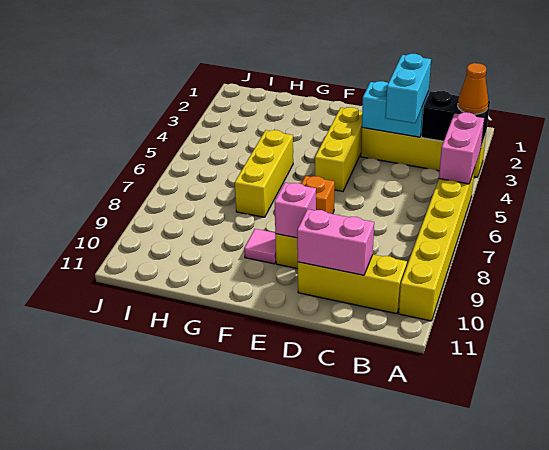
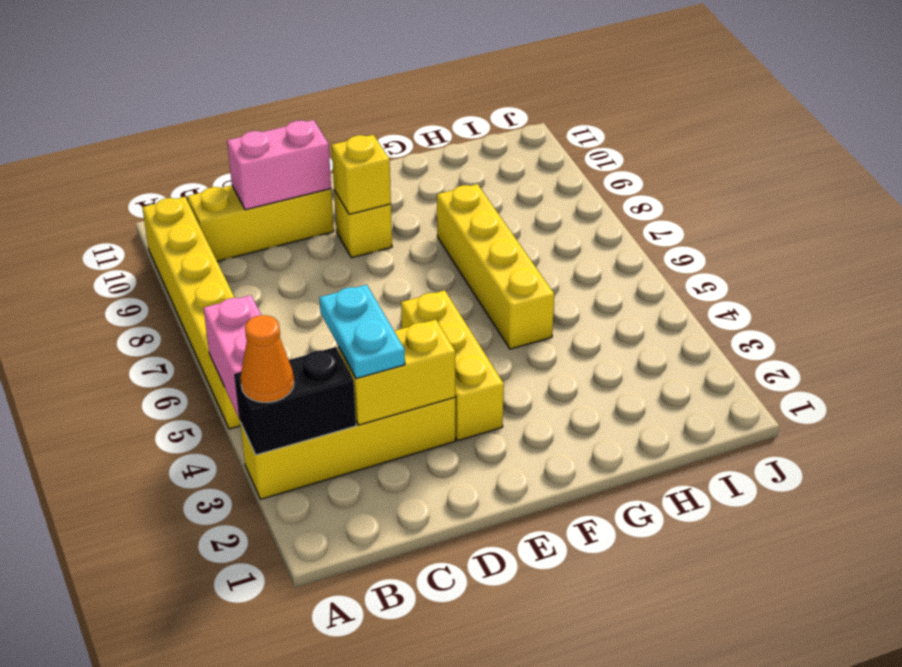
cyan brick C3:D3 level 2 -> yellow brick C3:D3 level 2
cyan brick C3:C4 level 3 -> cyan plate C3:C4 level 3
orange brick E7 level 1 -> none
pink brick E9 level 2 -> yellow brick E9 level 2
pink tile F9 level 1 -> none
yellow brick G5:G7 level 1 -> yellow brick G5:G8 level 1

